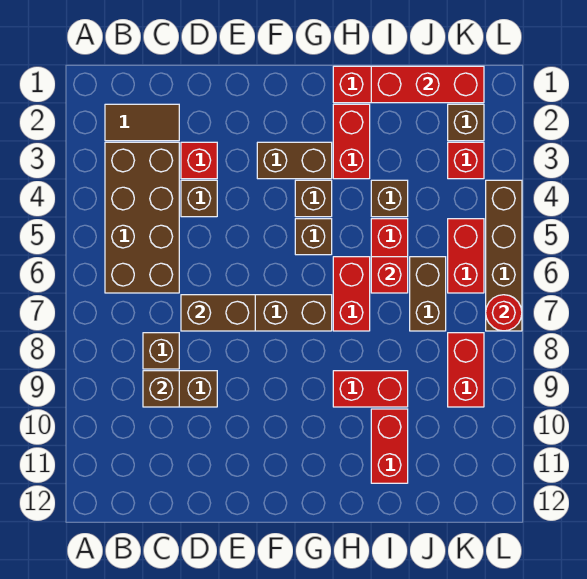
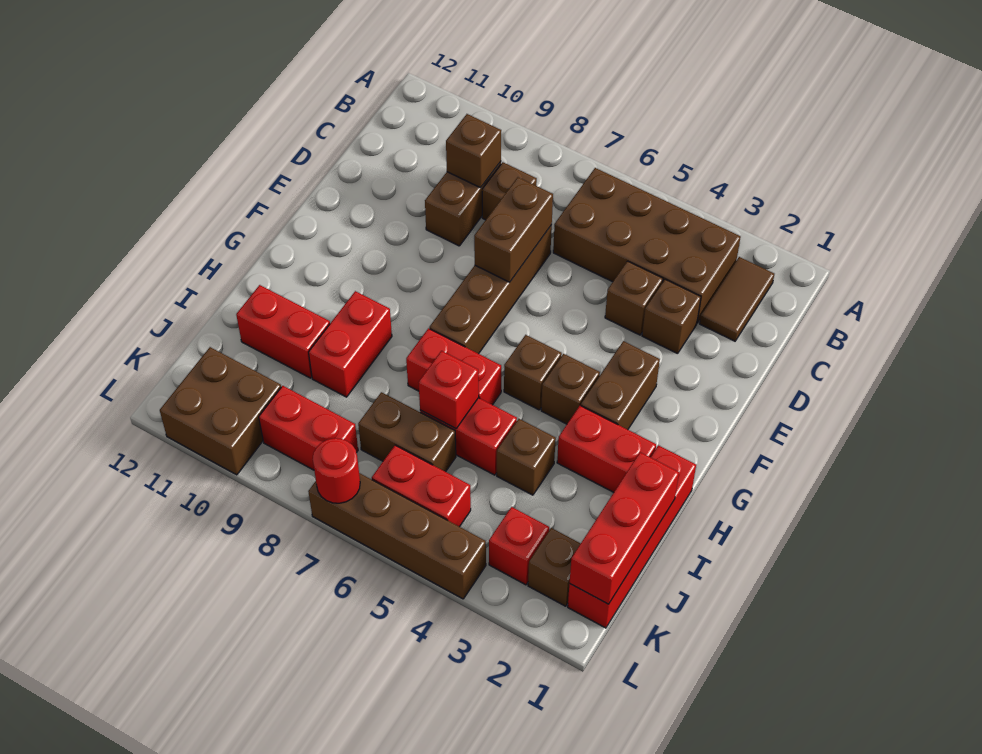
red brick D3 level 1 -> brown brick D3 level 1
none -> brown brick K10:L11 level 1

